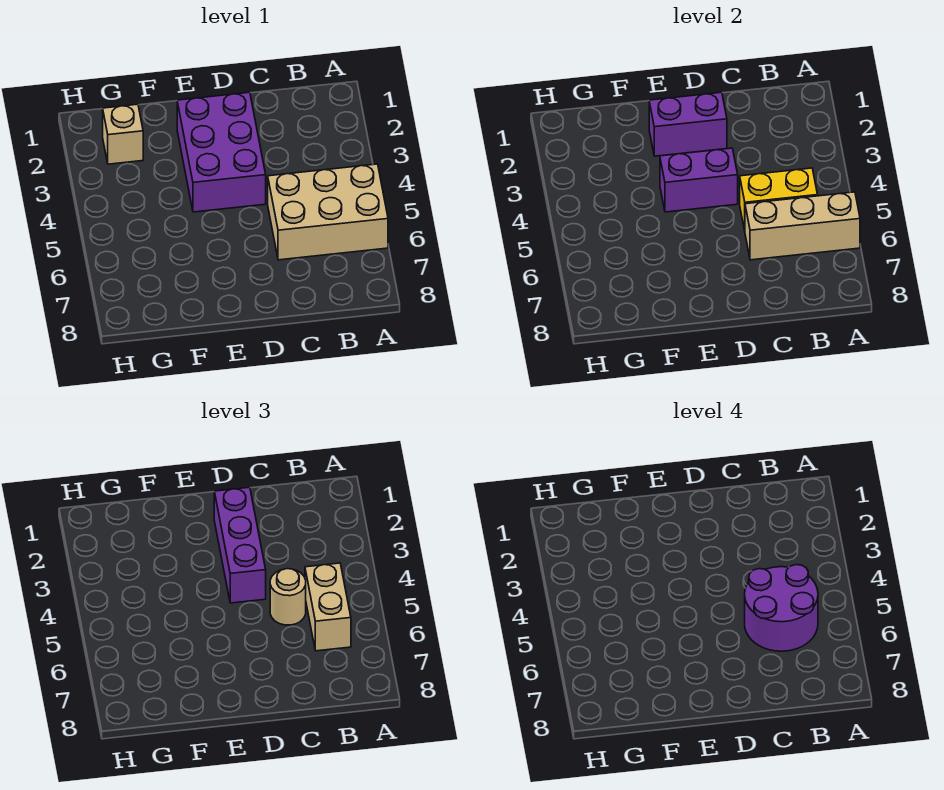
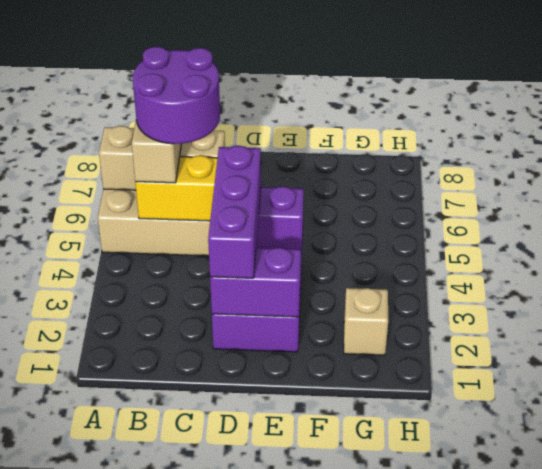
tan round brick C5 level 3 -> none

